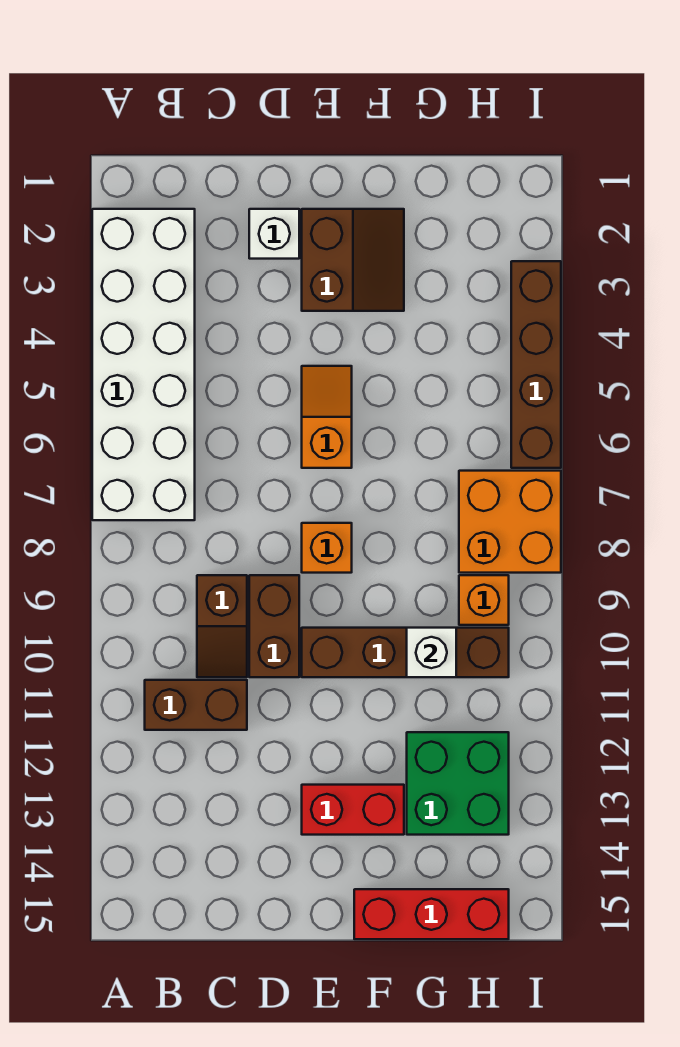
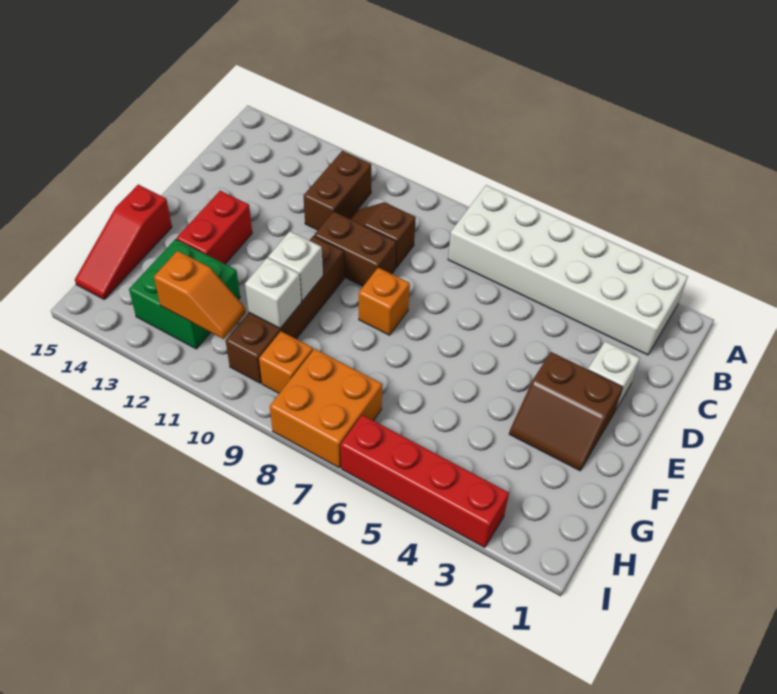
orange slope E5:E6 level 1 top 6 -> orange slope H11:H12 level 2 top 12
none -> white brick F10 level 2
red brick F15:H15 level 1 -> red slope F15:H15 level 1 top F
brown brick I3:I6 level 1 -> red brick I3:I6 level 1

